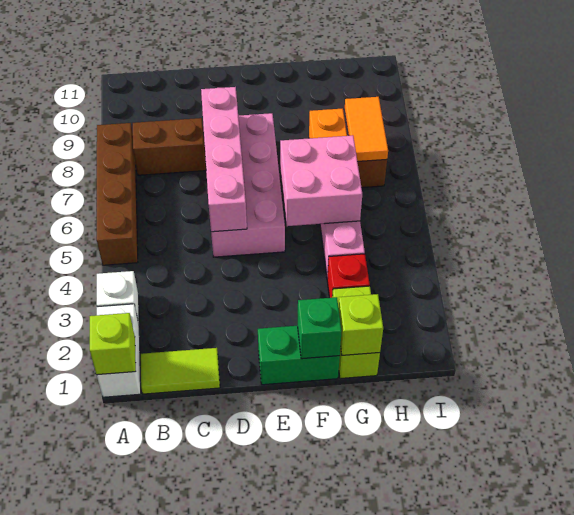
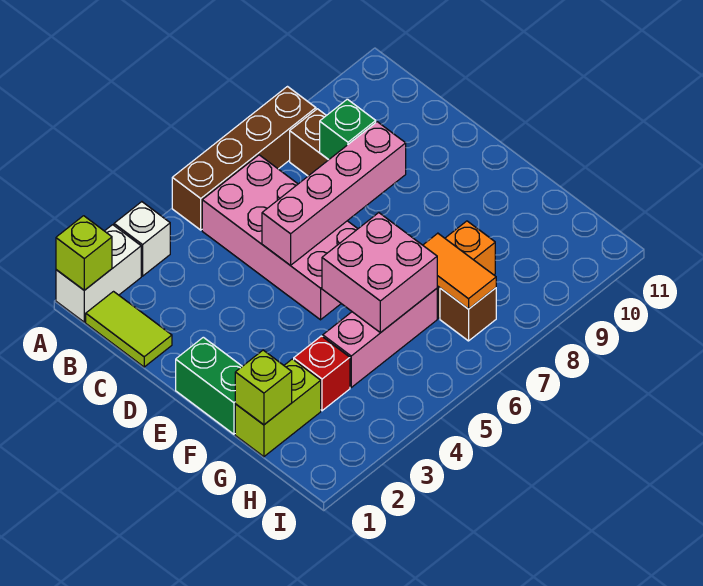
pink brick D5:E8 level 1 -> pink brick B5:E6 level 1
green brick F1 level 2 -> green brick C8 level 2
orange tile H7:H8 level 2 -> orange tile G7:H7 level 2

